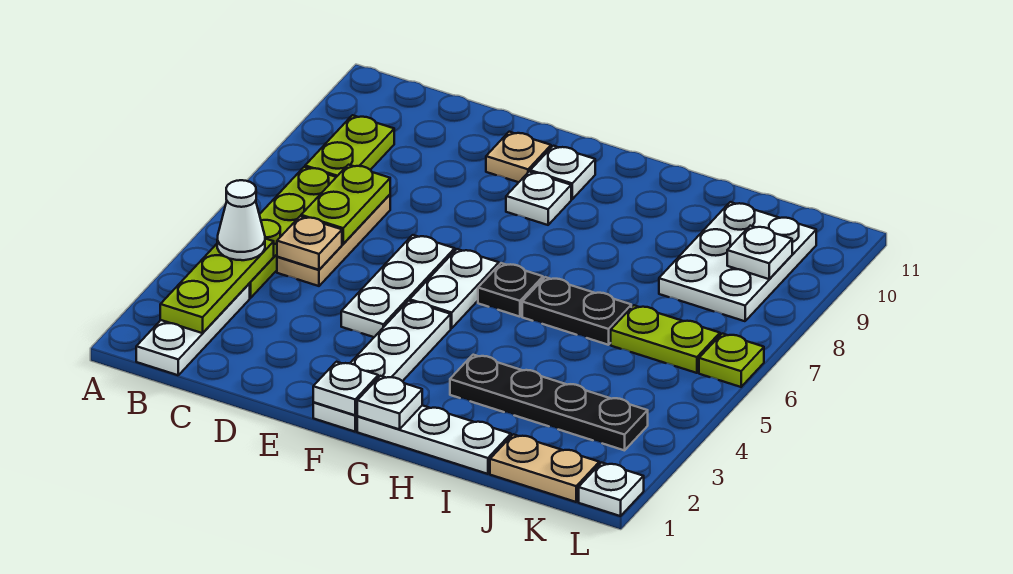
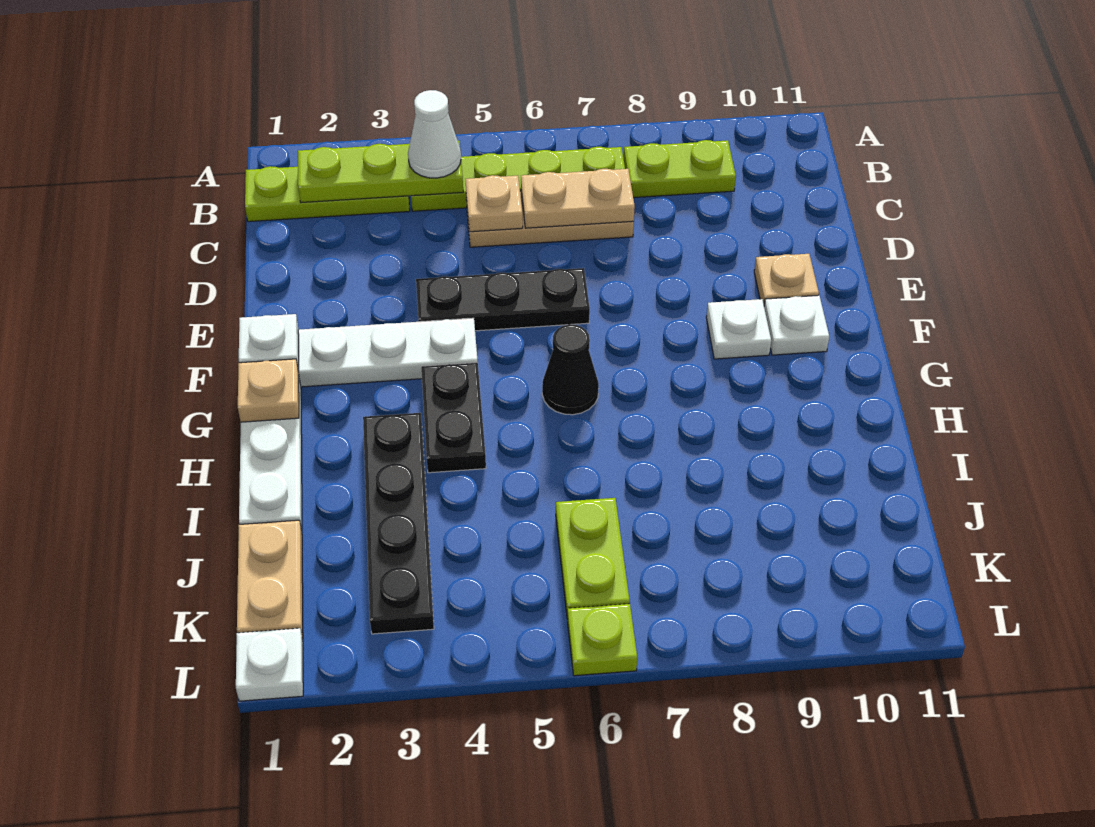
white plate B1:B3 level 1 -> lime plate B1:B3 level 1
lime plate C6:C7 level 2 -> tan plate C6:C7 level 2
white plate E4:E6 level 1 -> black plate E4:E6 level 1
white plate F5:F6 level 1 -> none
white plate G1 level 2 -> tan plate G1 level 2
black plate G6 level 1 -> black cone G6 level 1
black plate H6:I6 level 1 -> black plate G4:H4 level 1
white plate J8:K10 level 1 -> none
white plate K9 level 2 -> none

